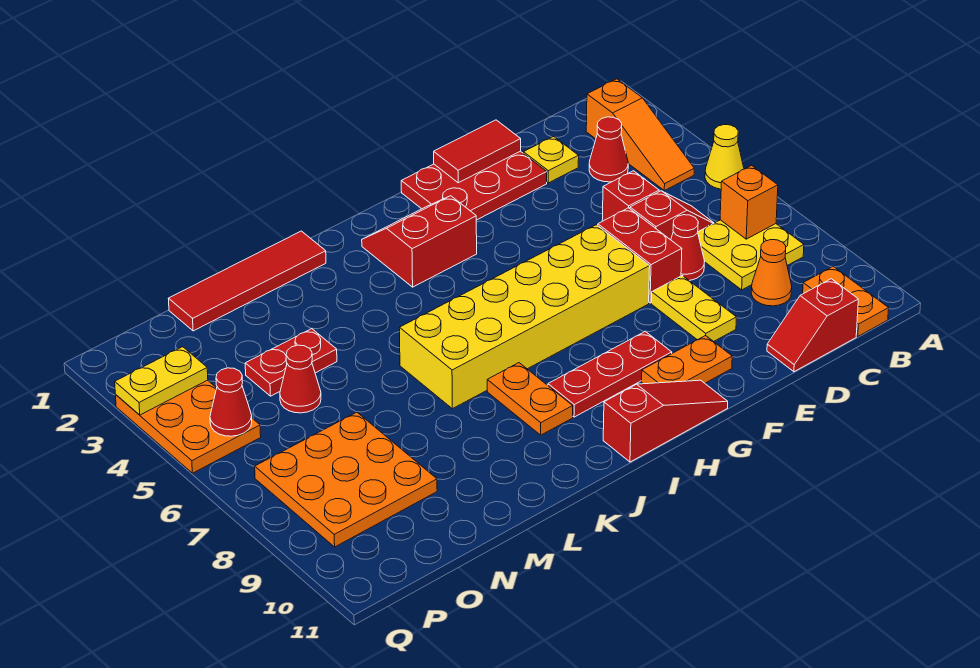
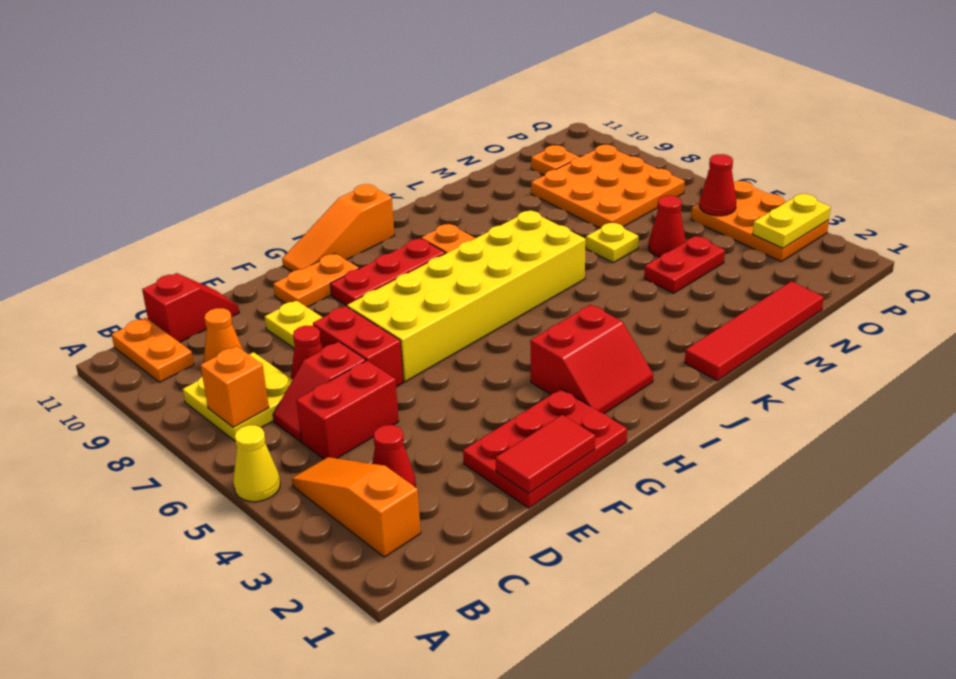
yellow plate D2 level 1 -> yellow plate M6 level 1
red brick D5 level 1 -> red brick C5:D5 level 1
red slope G11:I11 level 1 top I -> orange slope G11:I11 level 1 top I
none -> orange plate O10 level 1

